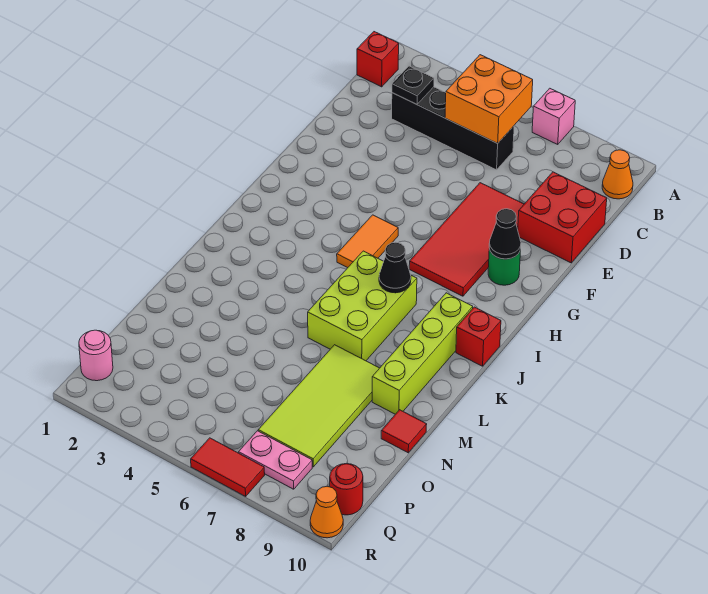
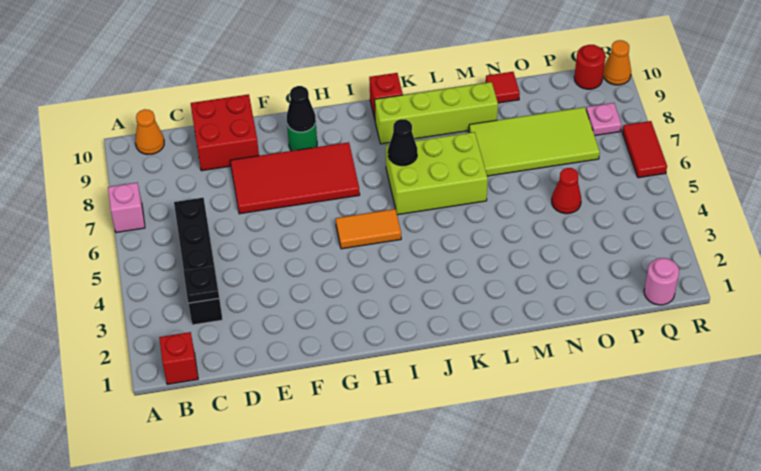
orange brick B5:C6 level 2 -> none
none -> red cone O5 level 1
pink plate Q7:Q8 level 1 -> pink plate Q8 level 1

